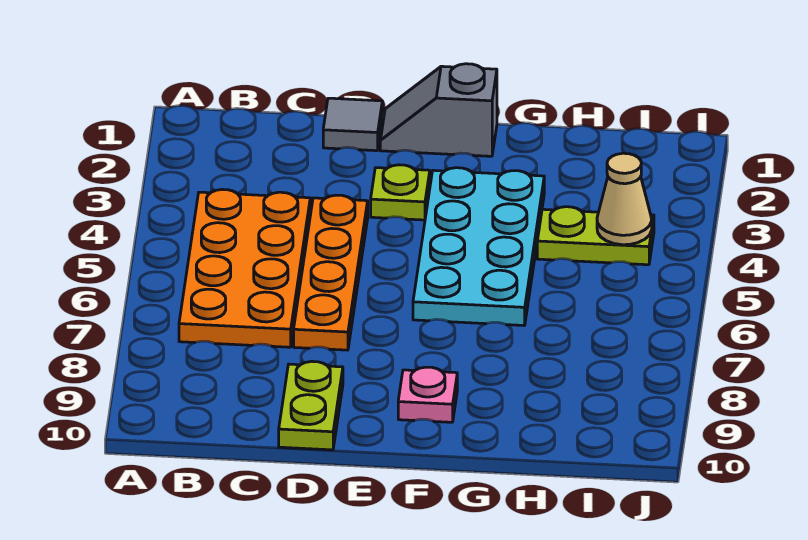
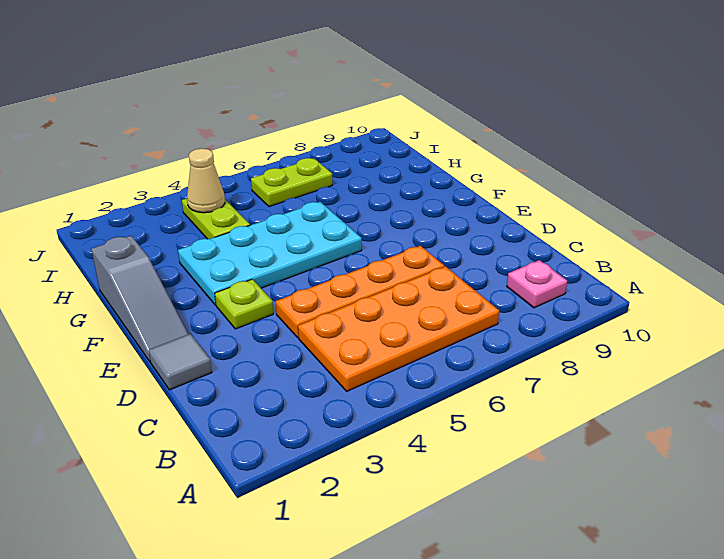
lime plate D9:D10 level 1 -> lime plate I6:I7 level 1
grey slope E1:F1 level 1 top F -> grey slope E1:G1 level 1 top G
pink plate F9 level 1 -> pink plate B9 level 1

